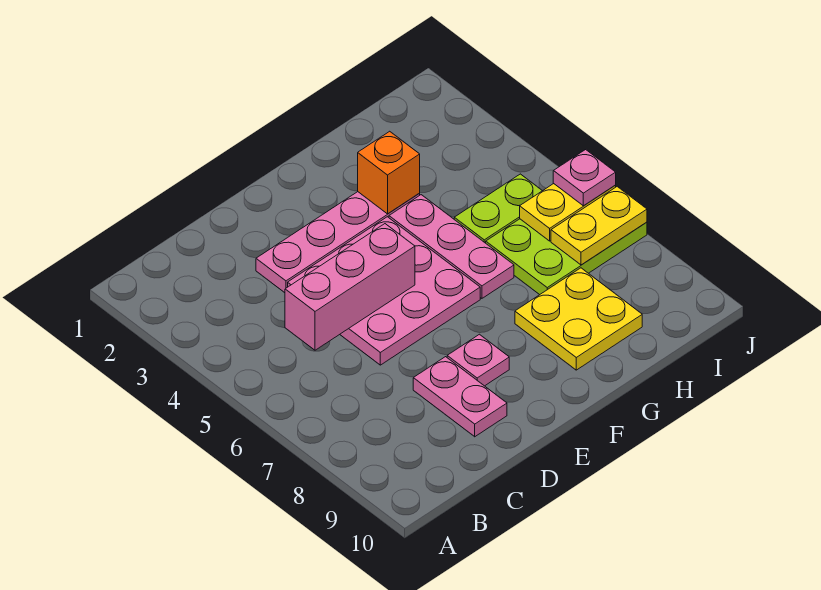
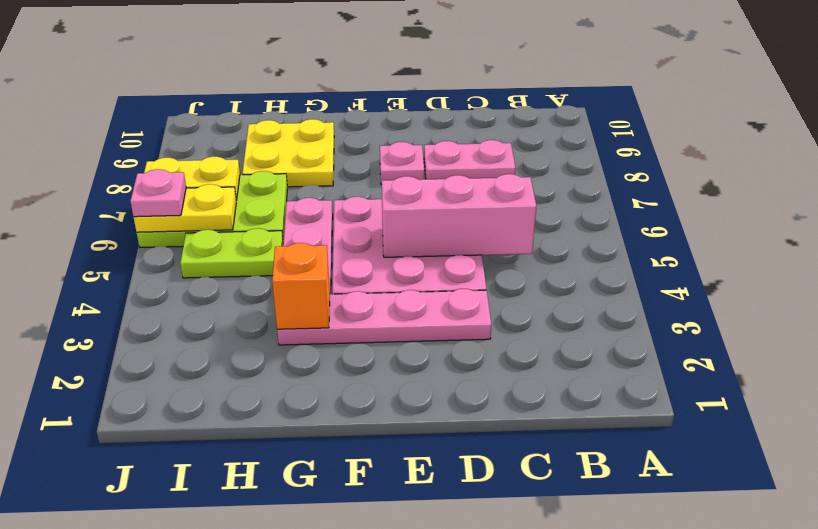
pink plate D8:D9 level 1 -> pink plate C8:D8 level 1

